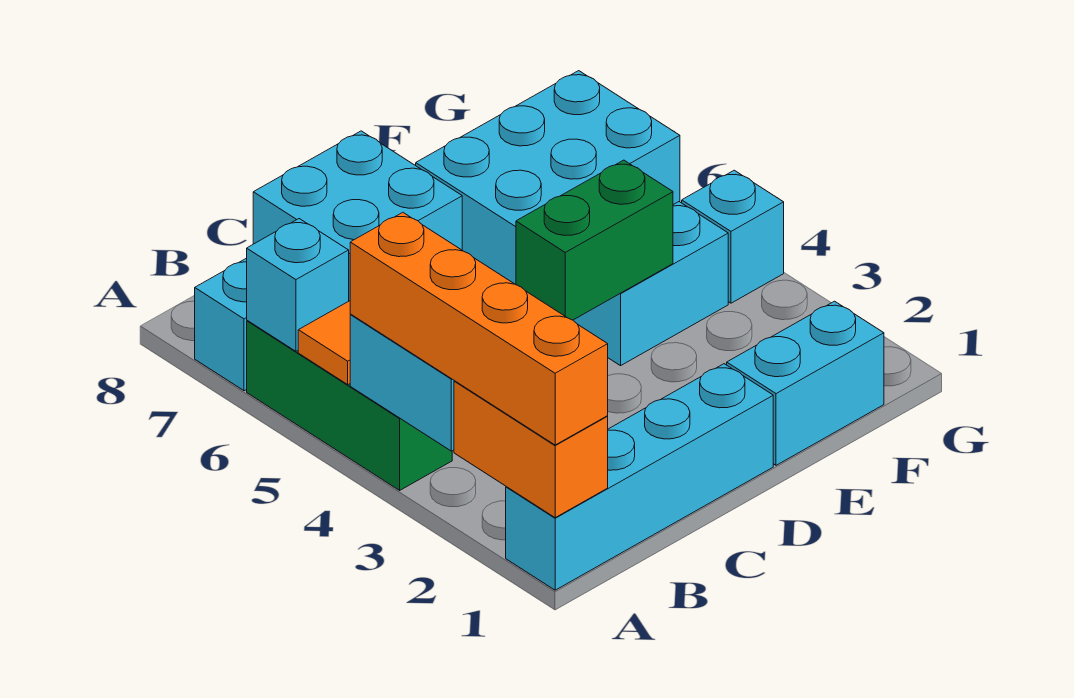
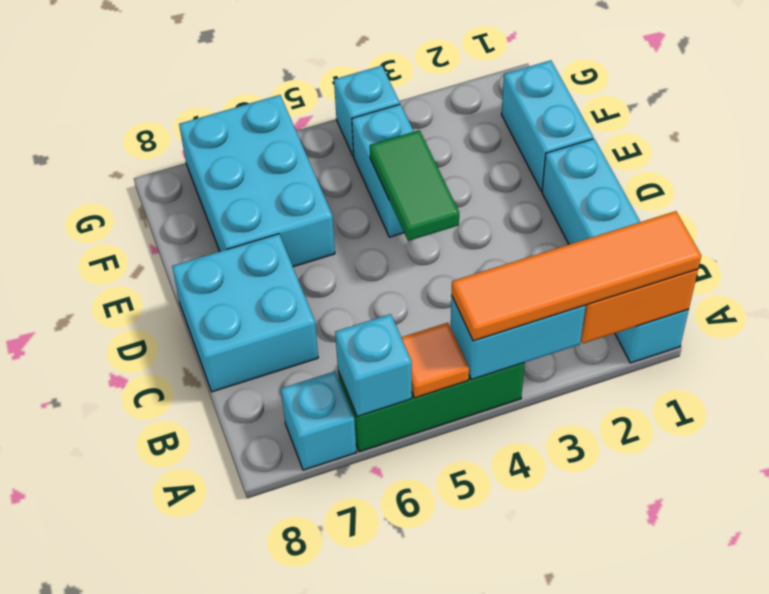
orange brick A1:A4 level 3 -> orange tile A1:A4 level 3
green brick D4:E4 level 2 -> green tile D4:E4 level 2

